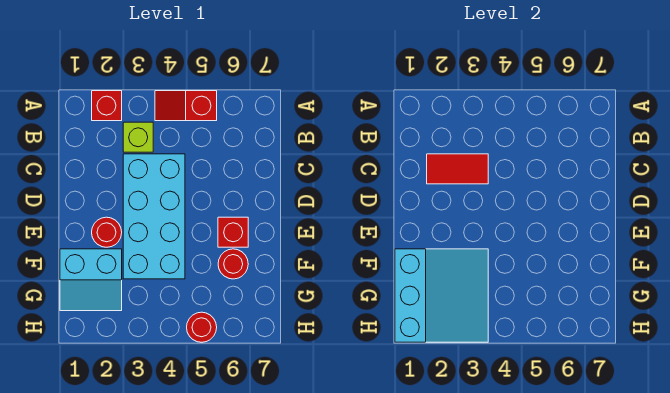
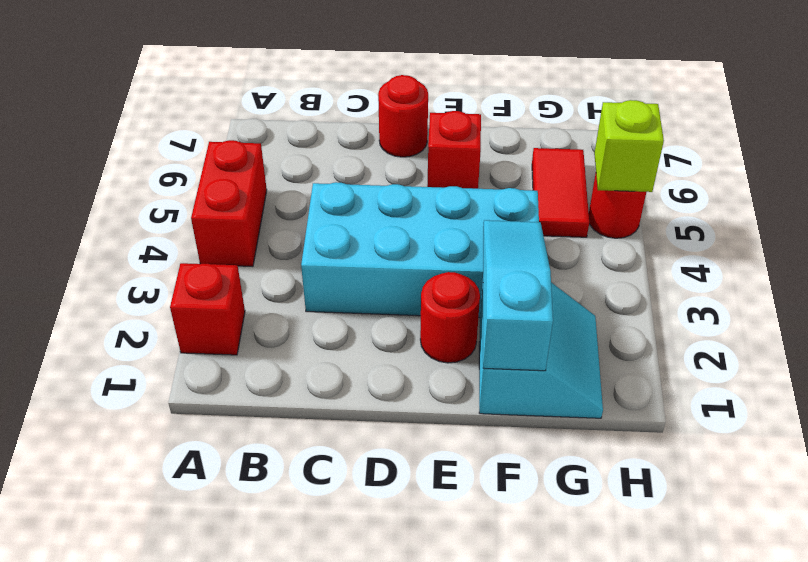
red slope A4:A5 level 1 top 5 -> red brick A4:A5 level 1
lime brick B3 level 1 -> lime brick H5 level 2
red tile C2:C3 level 2 -> red tile G5:G6 level 1
cyan slope F1:H3 level 2 top 1 -> cyan slope F1:F3 level 2 top 1
red round brick F6 level 1 -> red round brick D7 level 1

